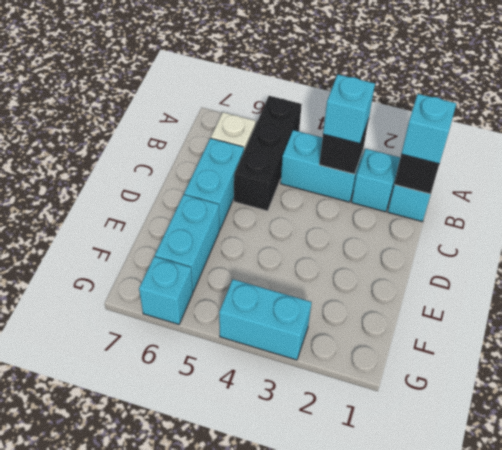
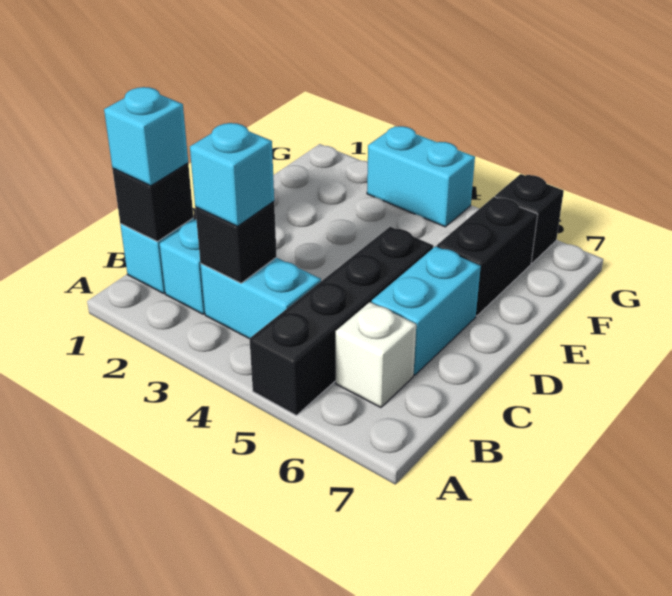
black brick A5:C5 level 1 -> black brick A5:D5 level 1
cyan brick E6:F6 level 1 -> black brick E6:F6 level 1
cyan brick G6 level 1 -> black brick G6 level 1

